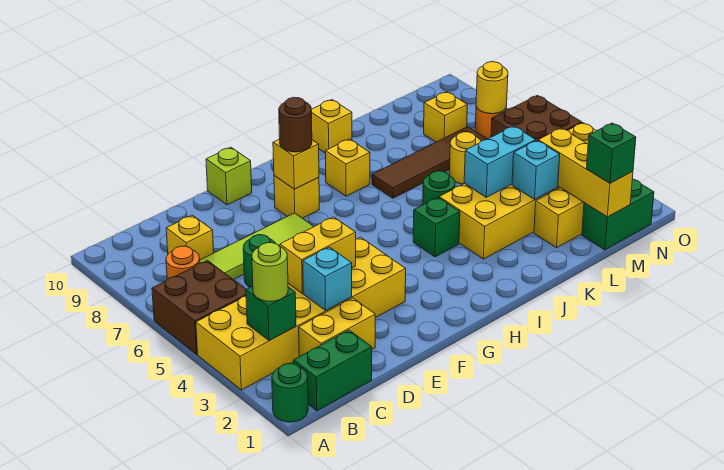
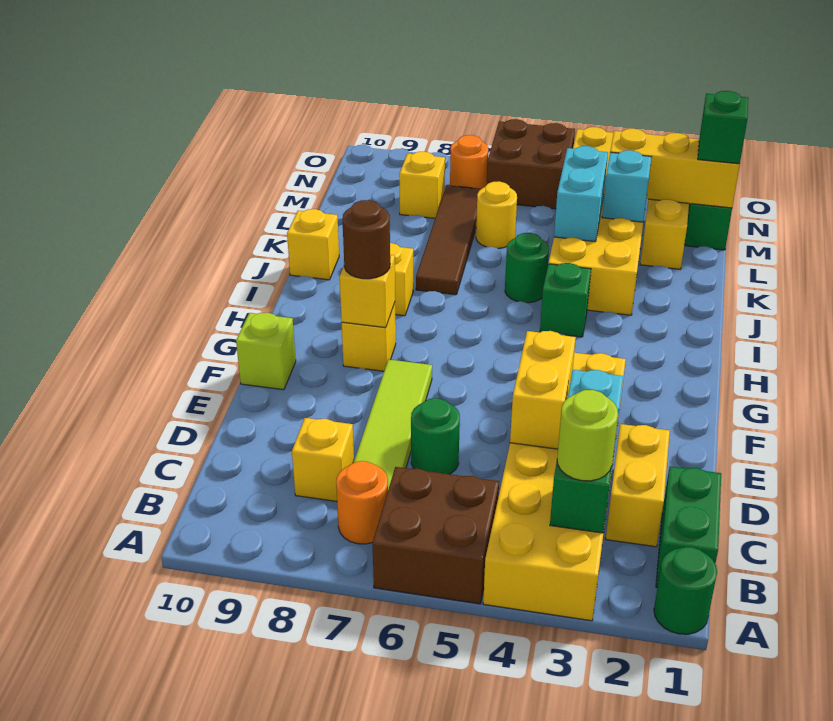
yellow round brick N7 level 2 -> none

